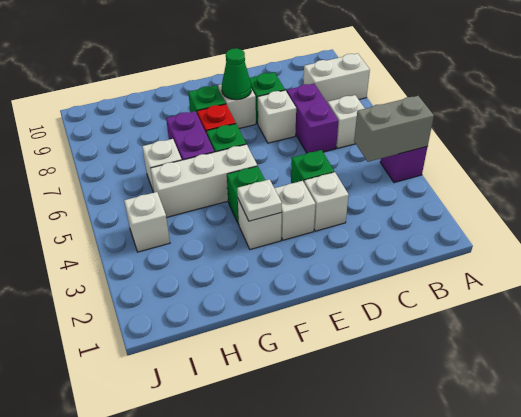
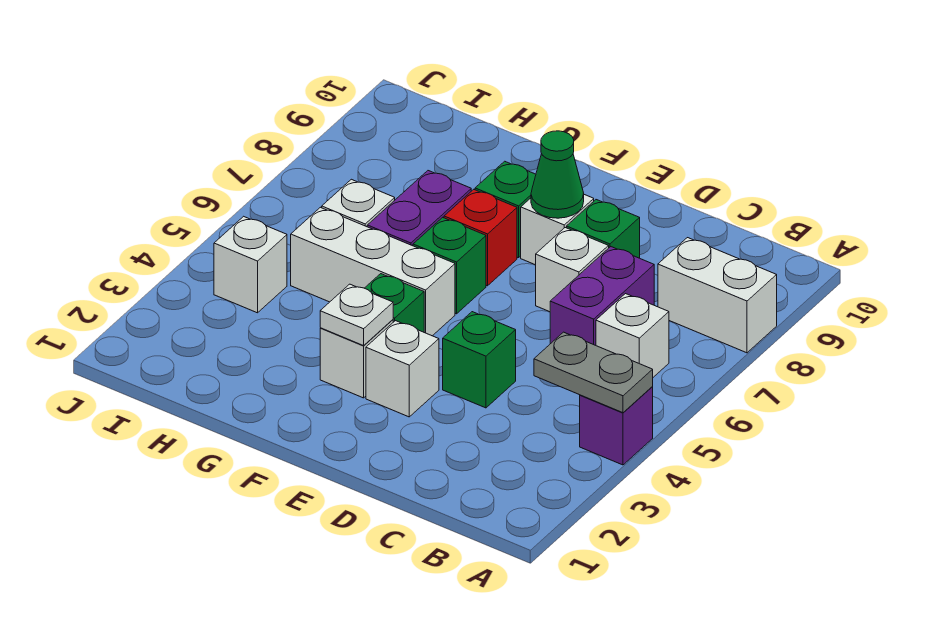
grey brick A4:B4 level 2 -> grey plate A4:B4 level 2
white brick D3 level 1 -> none

